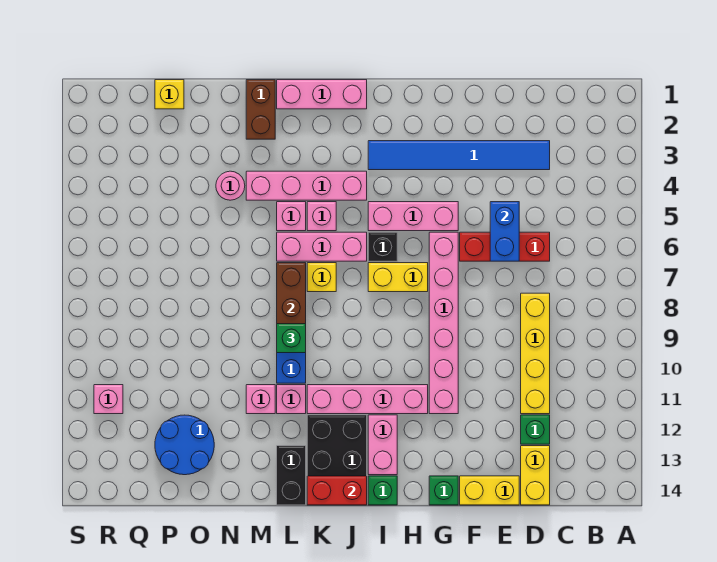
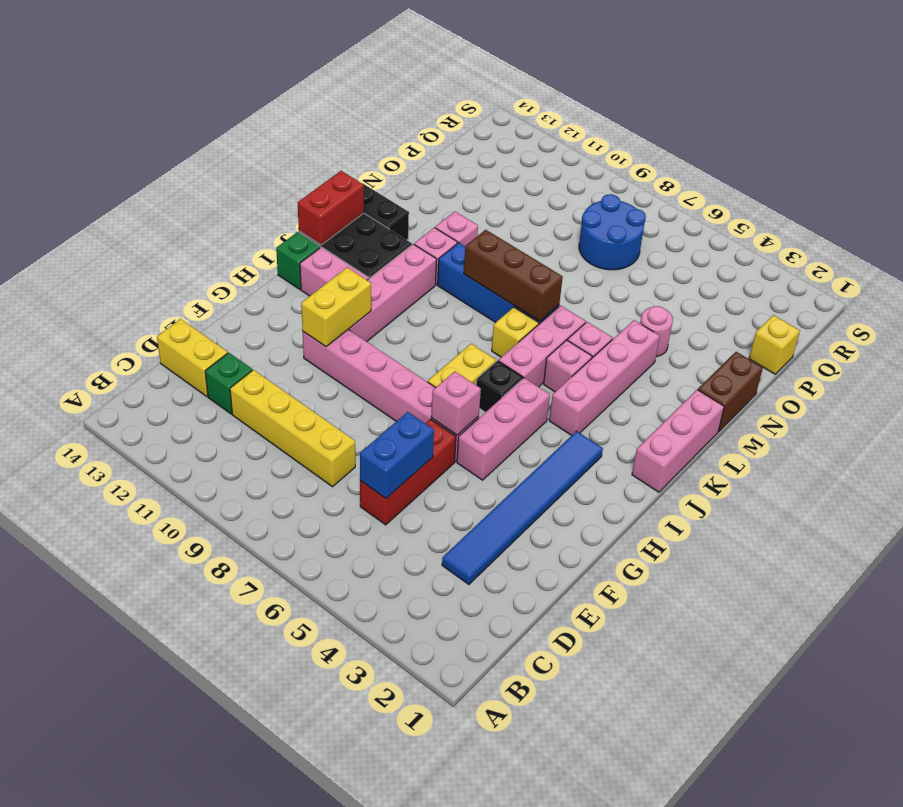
blue brick E5:E6 level 2 -> blue brick D6:E6 level 2
yellow brick E14:F14 level 1 -> yellow brick G11:H11 level 2
green brick G14 level 1 -> none
green brick L9 level 3 -> none
brown brick M1:M2 level 1 -> brown brick M1:N1 level 1
blue round brick O12:P13 level 1 -> blue round brick P7:Q8 level 1
pink brick R11 level 1 -> pink brick G6 level 2

